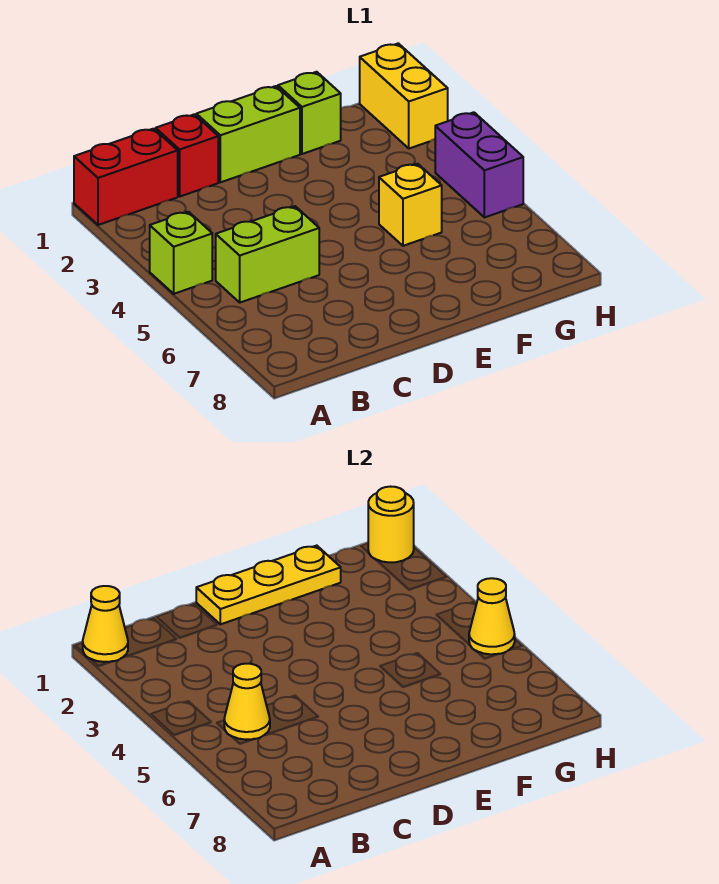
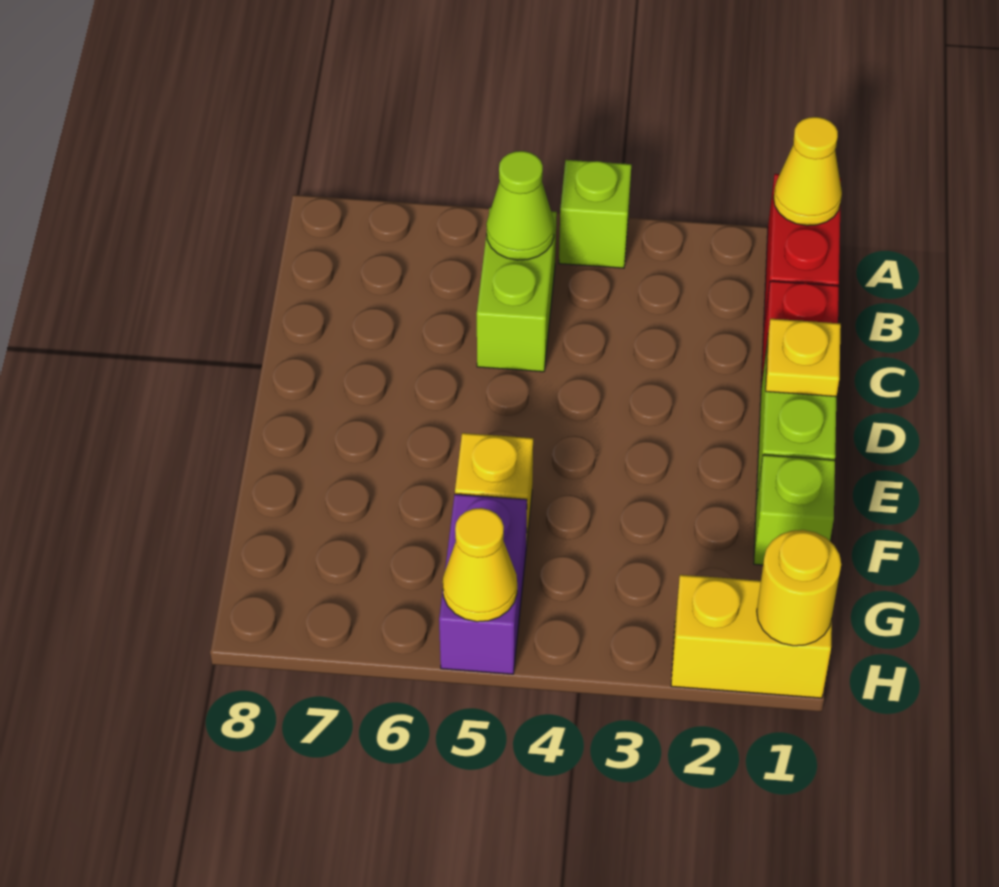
yellow cone B5 level 2 -> lime cone B5 level 2
yellow plate D1:F1 level 2 -> yellow plate D1 level 2
purple brick H4:H5 level 1 -> purple brick G5:H5 level 1

